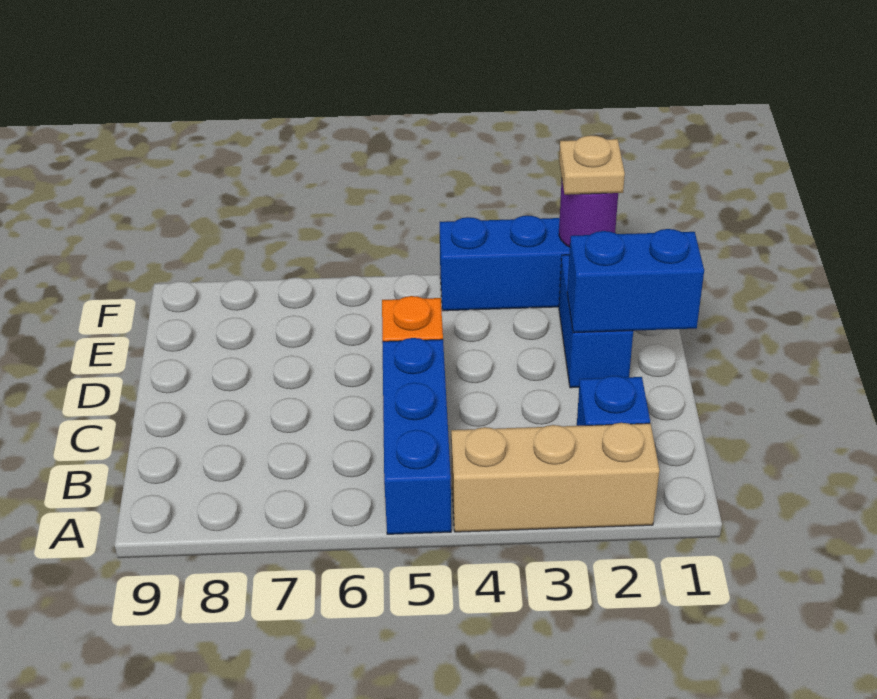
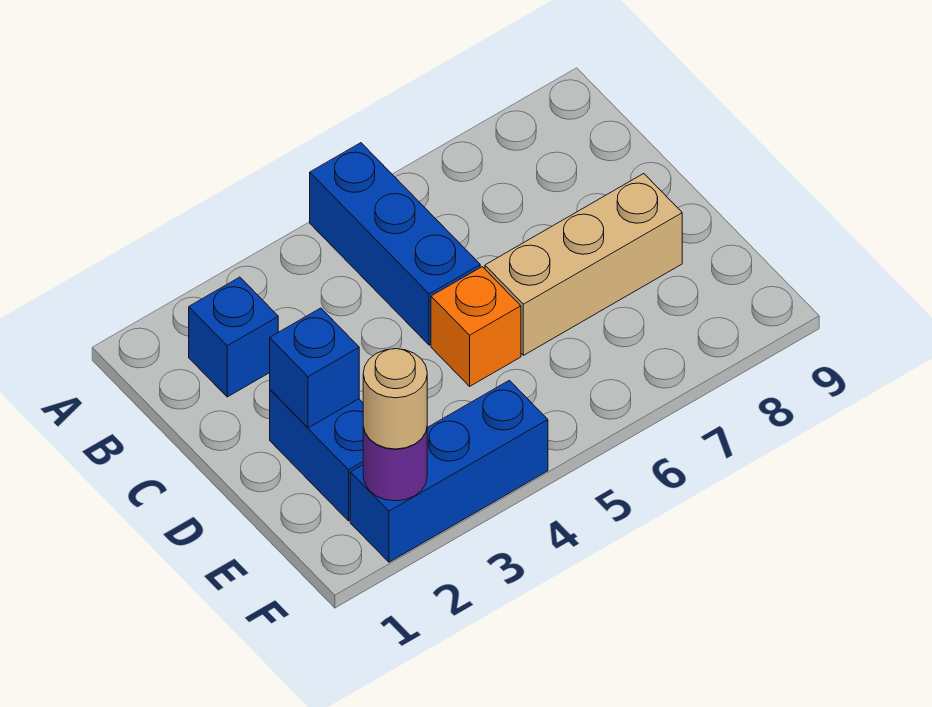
tan brick A2:A4 level 1 -> tan brick D6:D8 level 1
blue brick D1:D2 level 2 -> blue brick D2 level 2
tan plate F2 level 3 -> tan round brick F2 level 3

